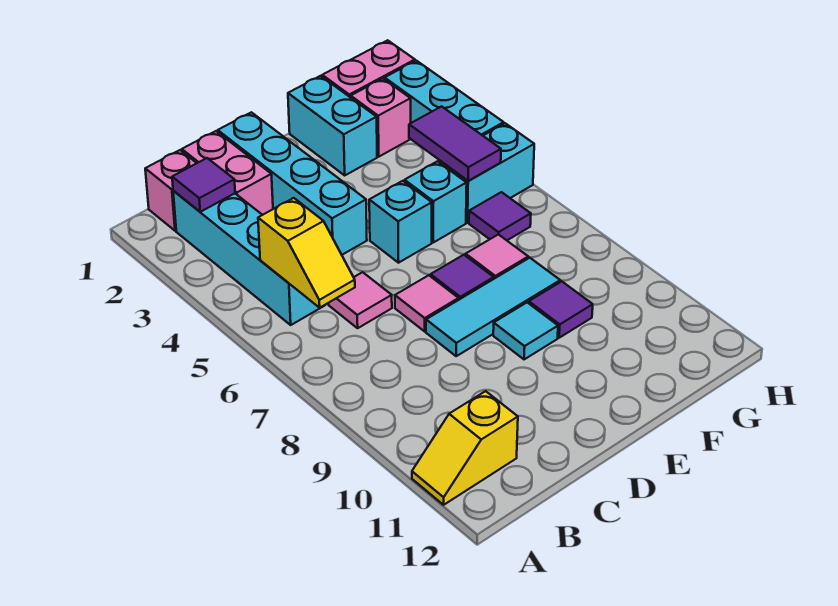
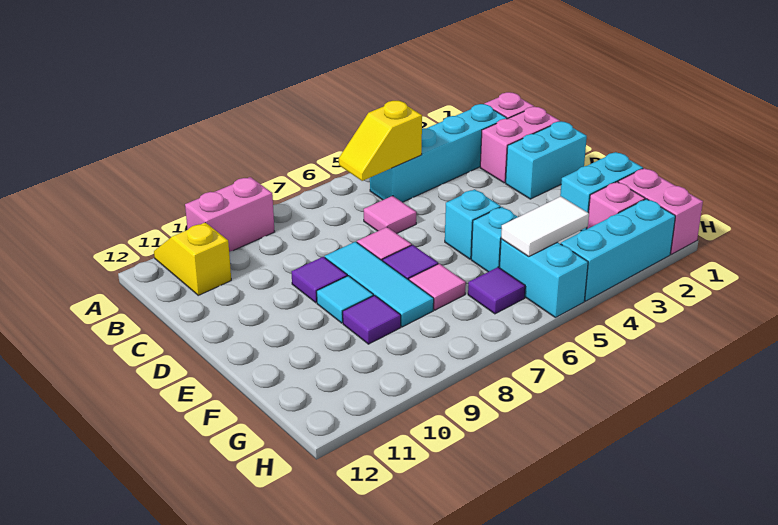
none -> pink brick A9:A10 level 1
purple tile B2 level 2 -> purple tile D9 level 1
cyan brick D1:D4 level 1 -> cyan brick D1:D2 level 1
purple tile G4:G5 level 2 -> white tile G4:G5 level 2

